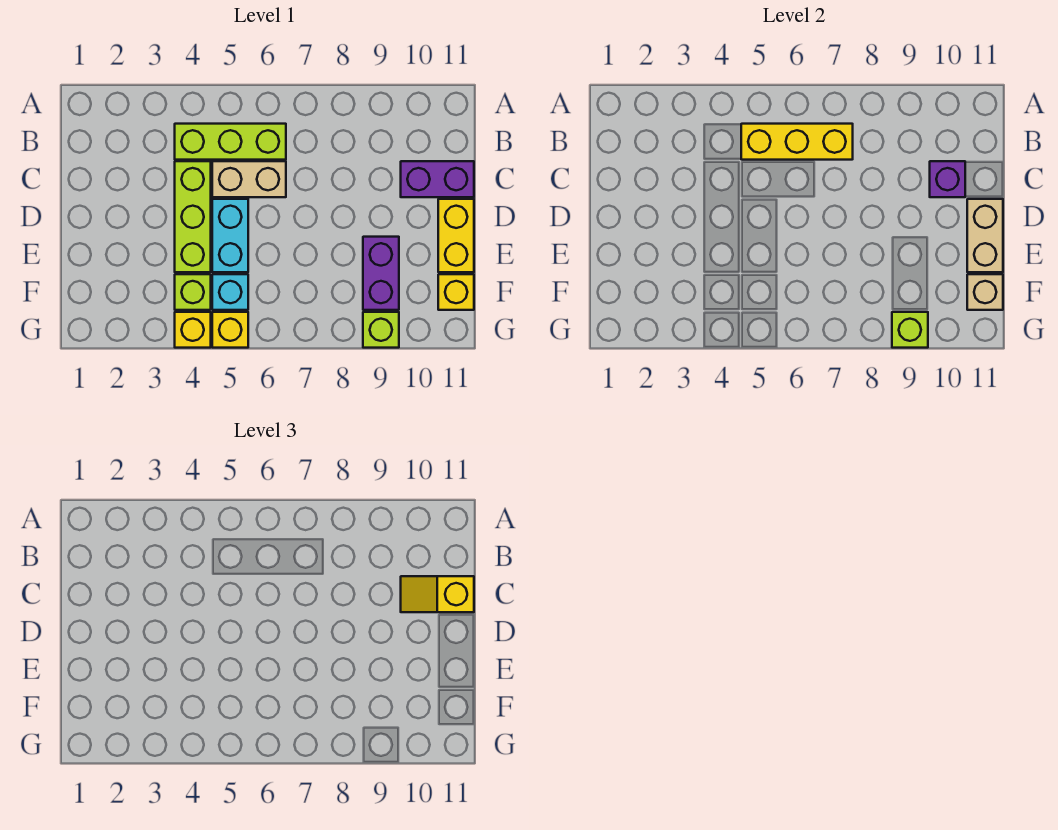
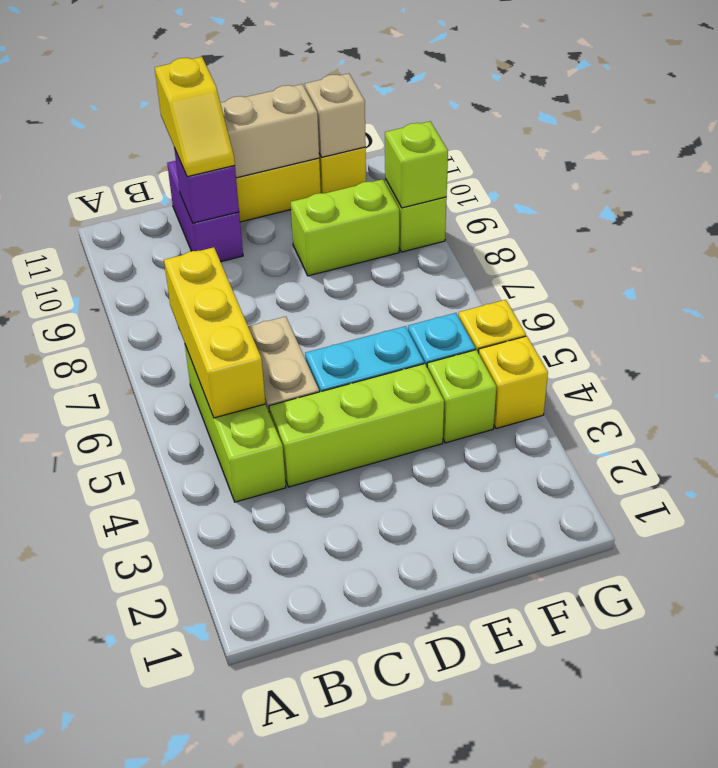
purple brick E9:F9 level 1 -> lime brick E9:F9 level 1

